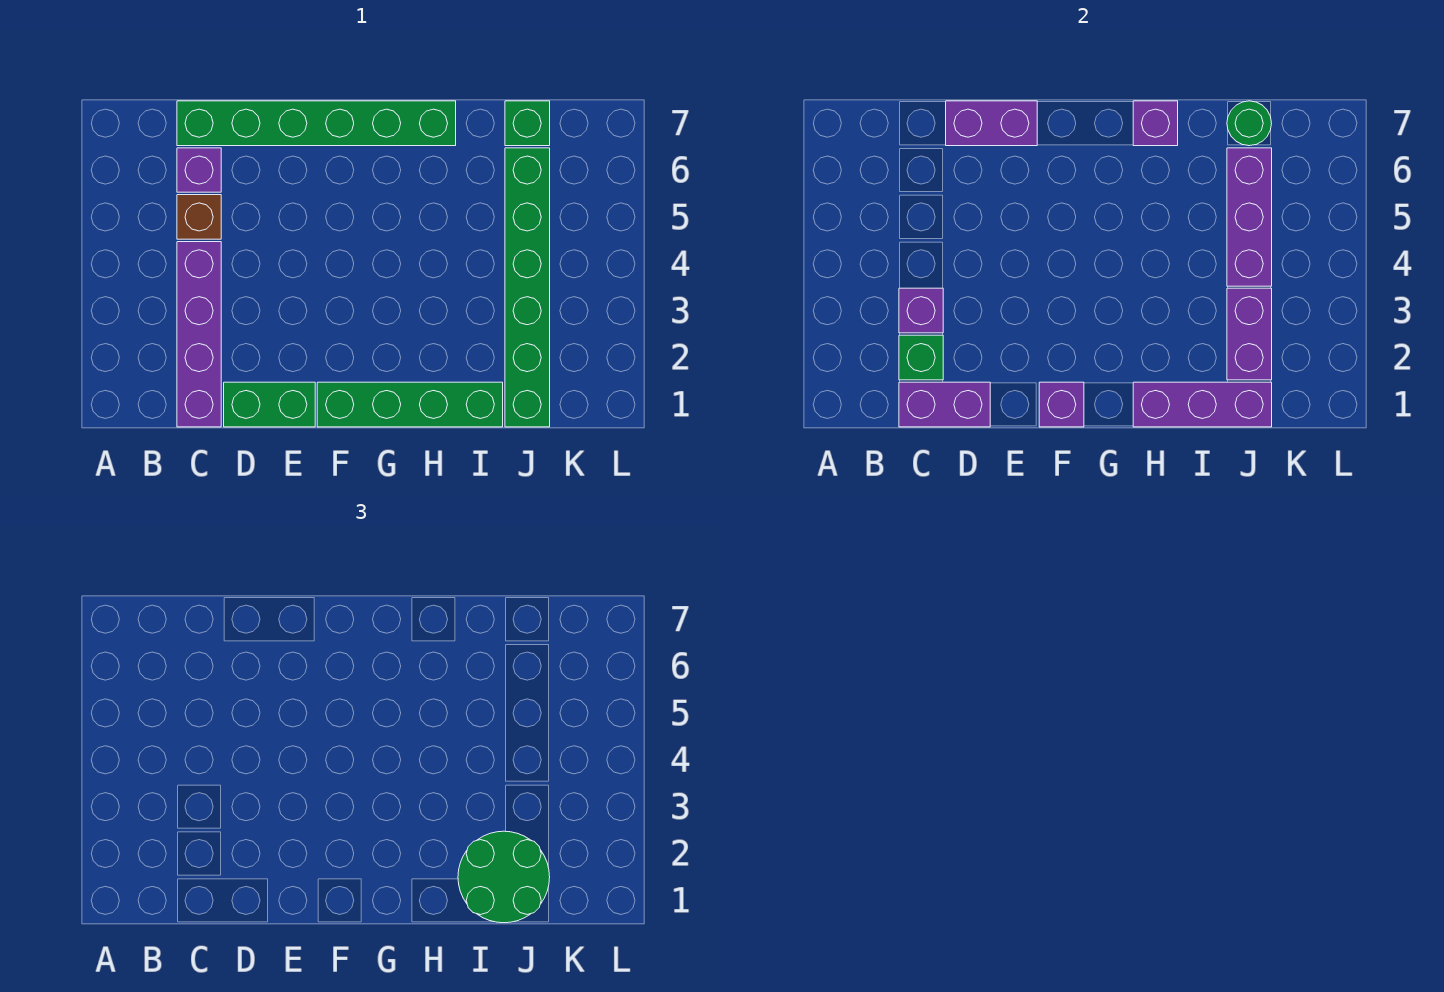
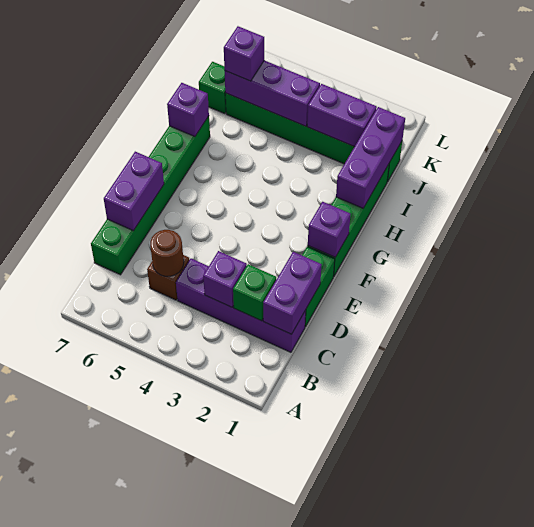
none -> brown round brick C5 level 2
purple brick C6 level 1 -> purple brick J6 level 3
green round brick I1:J2 level 3 -> none
green round brick J7 level 2 -> none

